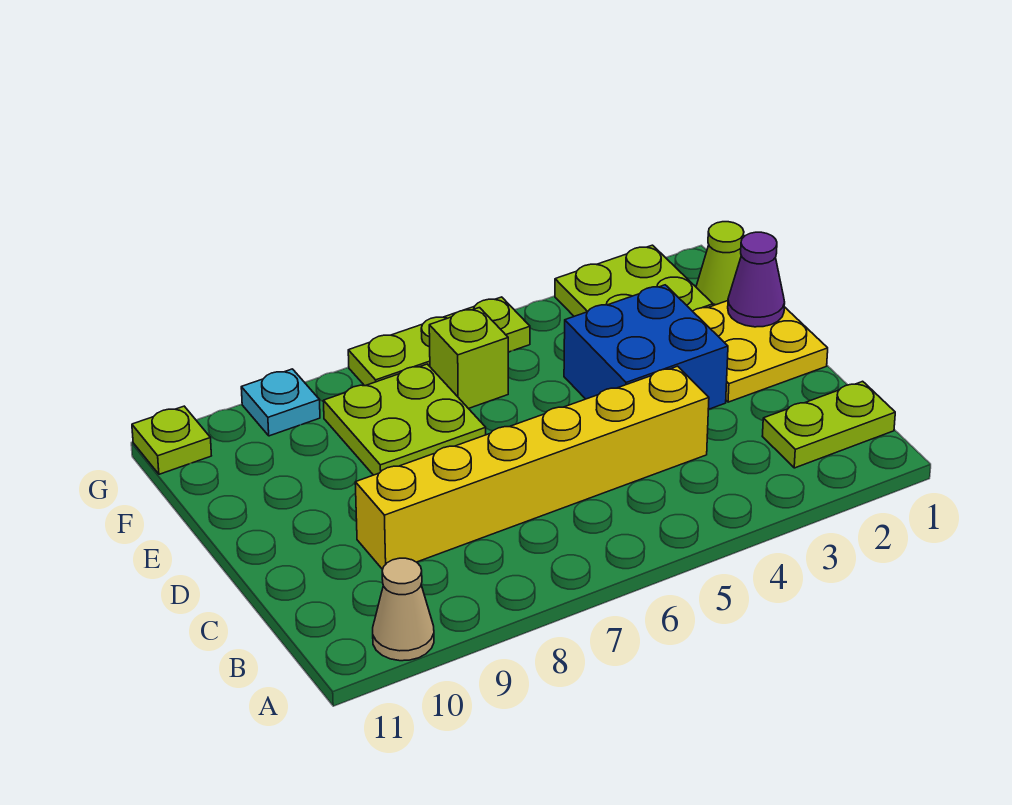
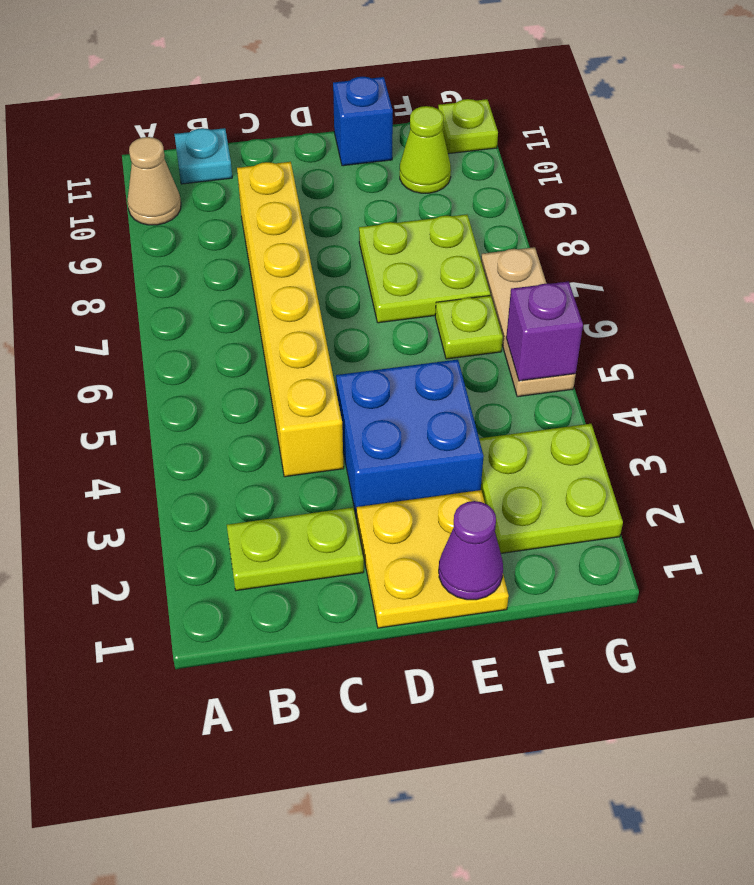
lime plate B1:B2 level 1 -> lime plate B2:C2 level 1
none -> blue brick E11 level 1
lime cone F1 level 1 -> lime cone F10 level 1
lime brick F6 level 1 -> lime plate F6 level 1
lime plate G5:G7 level 1 -> tan plate G5:G7 level 1
none -> purple brick G5 level 2
cyan plate G9 level 1 -> cyan plate B11 level 1

